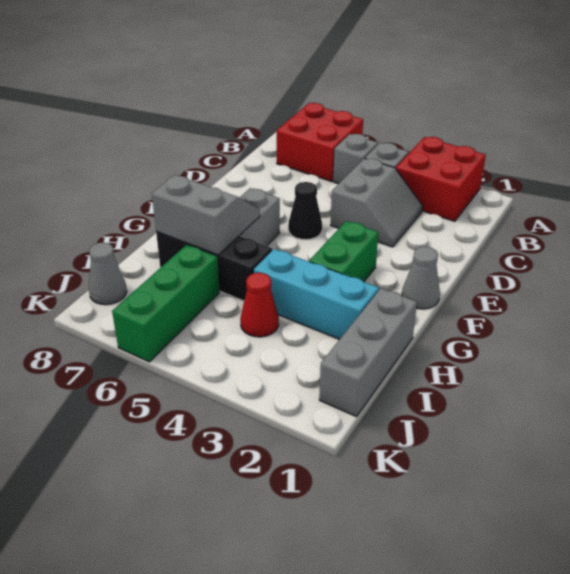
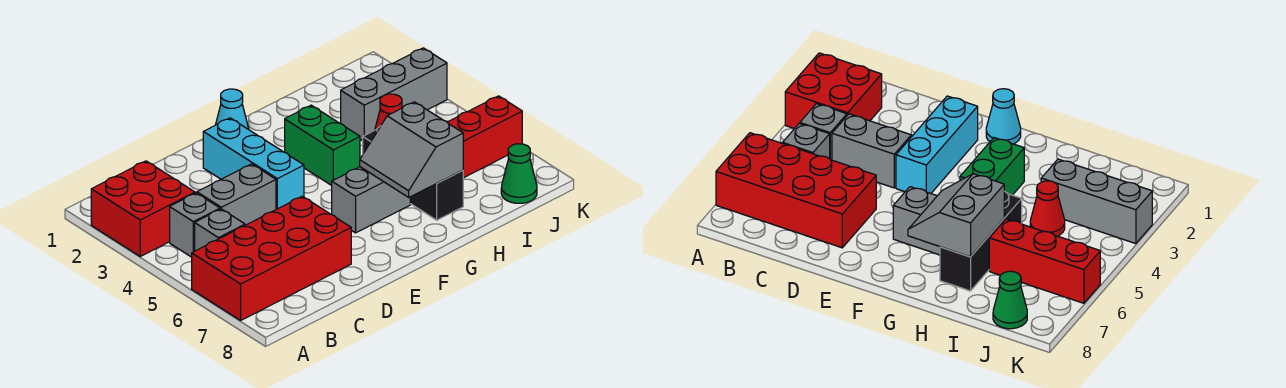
red brick A6:B7 level 1 -> red brick A6:D7 level 1
black cone E5 level 1 -> none
grey cone F1 level 1 -> cyan cone F1 level 1
green brick F3:G3 level 1 -> green brick G3:G4 level 1
grey brick H1:J1 level 1 -> grey brick I3:K3 level 1
cyan brick H2:H4 level 1 -> cyan brick E2:E4 level 1
green brick I6:K6 level 1 -> red brick I6:K6 level 1
grey cone J8 level 1 -> green cone J8 level 1

